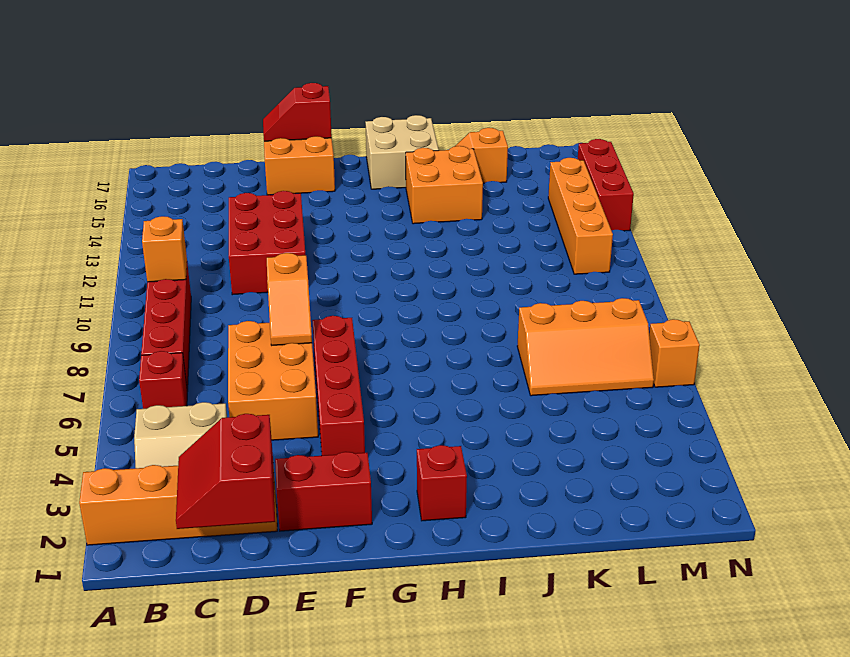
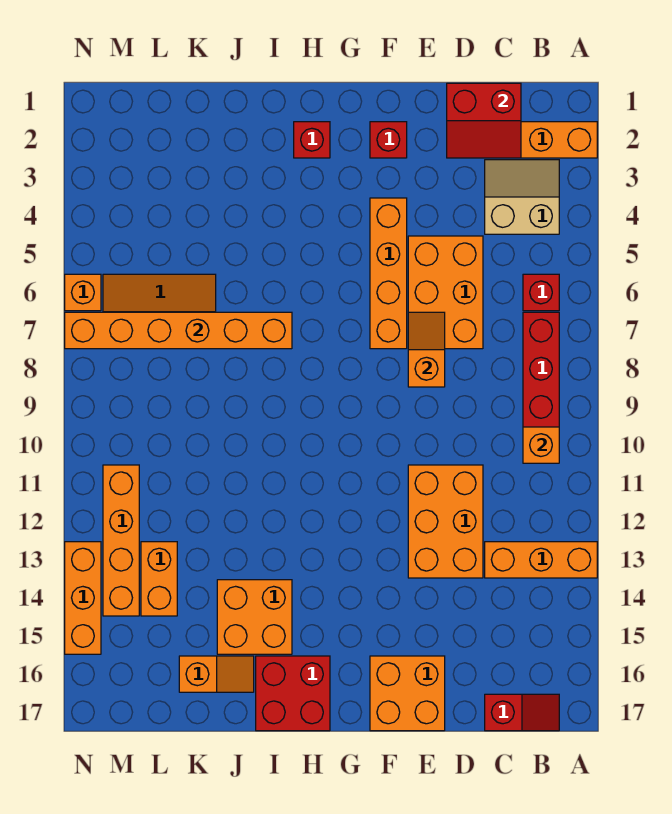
none -> orange brick A13:C13 level 1
red slope C1:D2 level 2 top D -> red slope C1:D2 level 2 top 1
red brick D11:E13 level 1 -> orange brick D11:E13 level 1
red brick E2:F2 level 1 -> red brick F2 level 1
red slope E17:F17 level 2 top F -> red slope B17:C17 level 1 top C
red brick F4:F7 level 1 -> orange brick F4:F7 level 1
tan brick H16:I17 level 1 -> red brick H16:I17 level 1
none -> orange brick I7:N7 level 2
none -> orange brick L13:L14 level 1
red brick N13:N15 level 1 -> orange brick N13:N15 level 1

